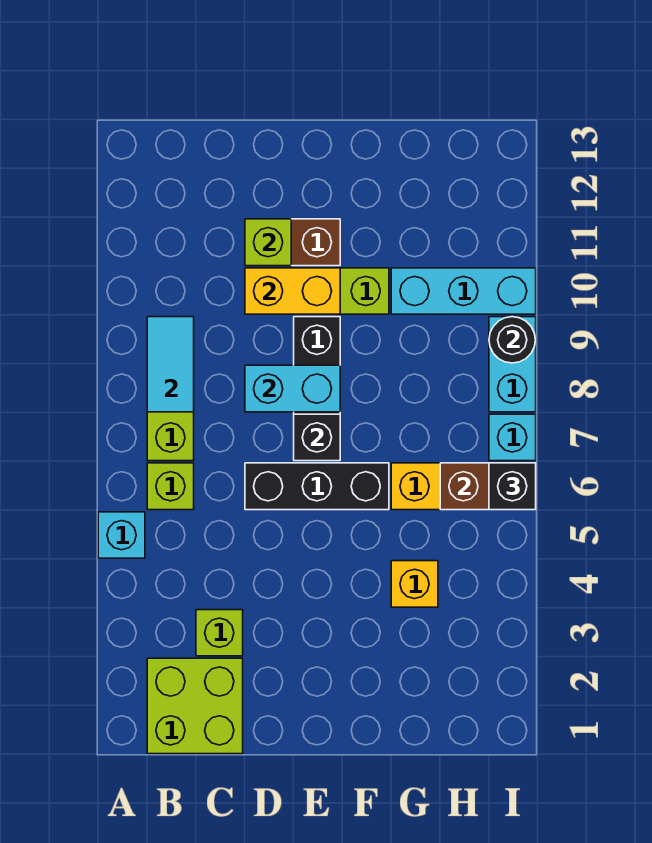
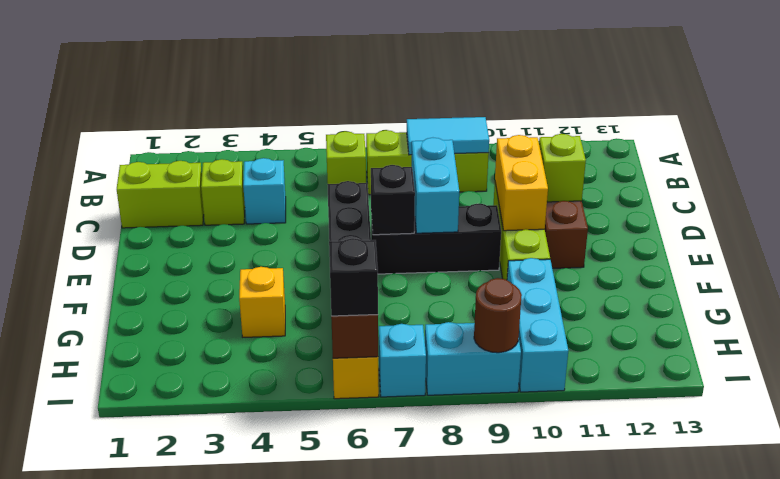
cyan brick A5 level 1 -> cyan brick C4 level 1
lime brick B1:C2 level 1 -> lime brick C1:C2 level 1
black round brick I9 level 2 -> brown round brick I9 level 2

